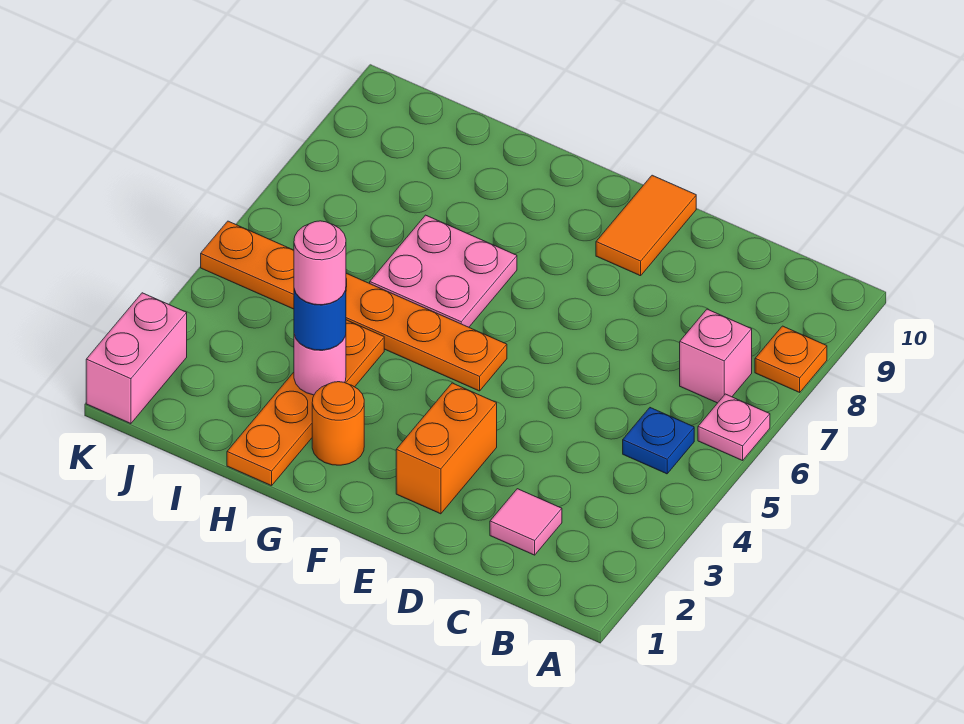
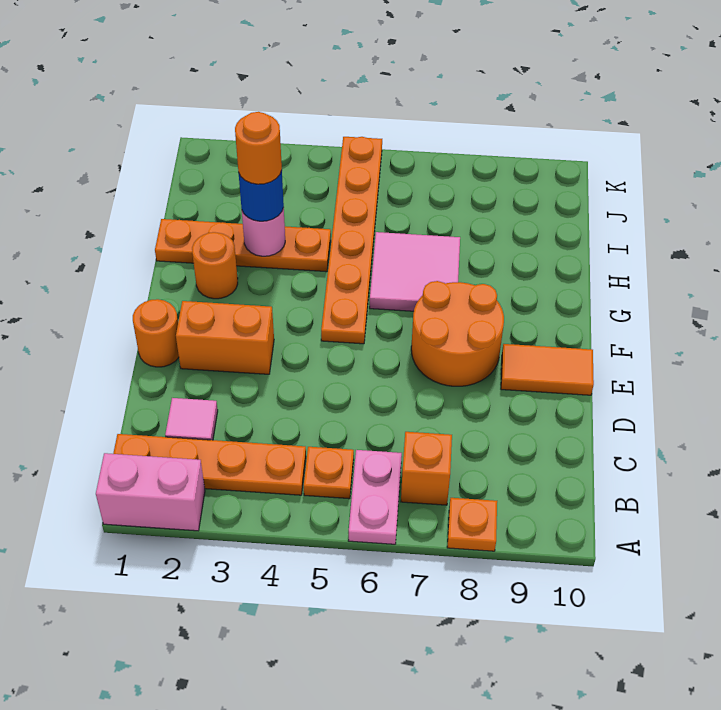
pink plate A6 level 1 -> pink plate A6:B6 level 1
none -> orange plate B1:B4 level 1
blue plate B5 level 1 -> orange plate B5 level 1
pink brick B7 level 1 -> orange brick B7 level 1
none -> orange round brick E1 level 1
none -> orange round brick E7:F8 level 1
pink plate G6:H7 level 1 -> pink tile G6:H7 level 1
pink round brick H3 level 4 -> orange round brick H3 level 4
pink brick K1:K2 level 1 -> pink brick A1:A2 level 1

